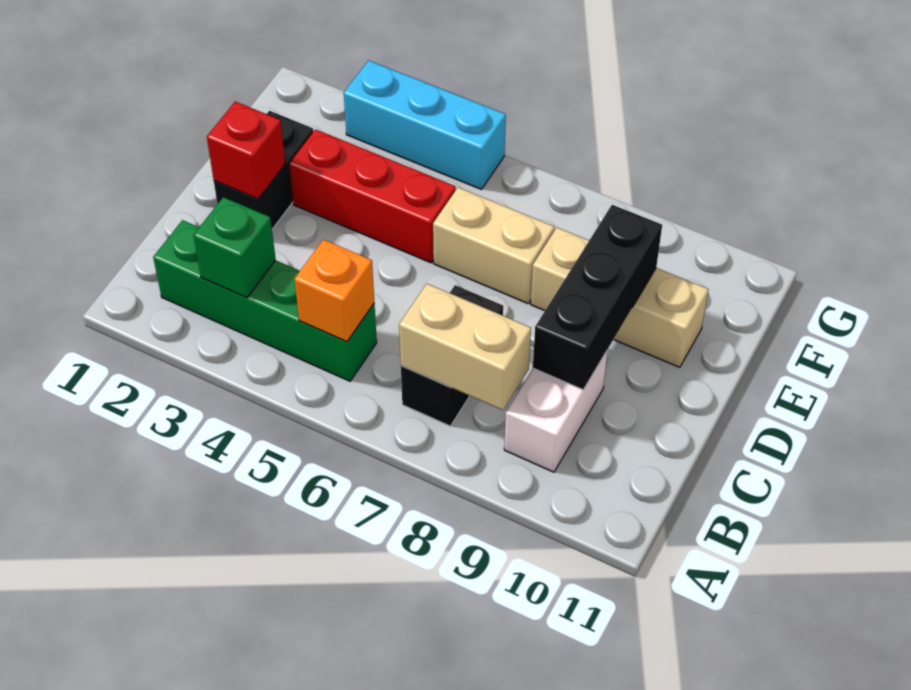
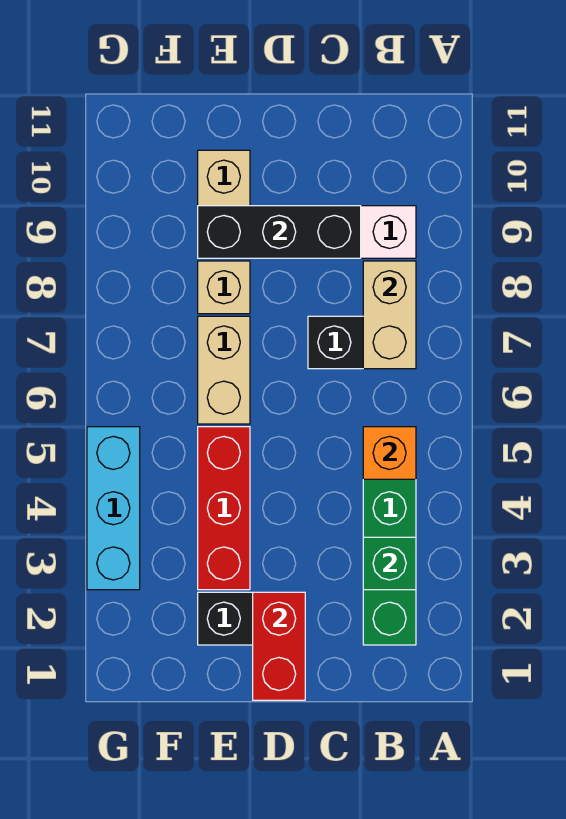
red brick D2 level 2 -> red brick D1:D2 level 2

